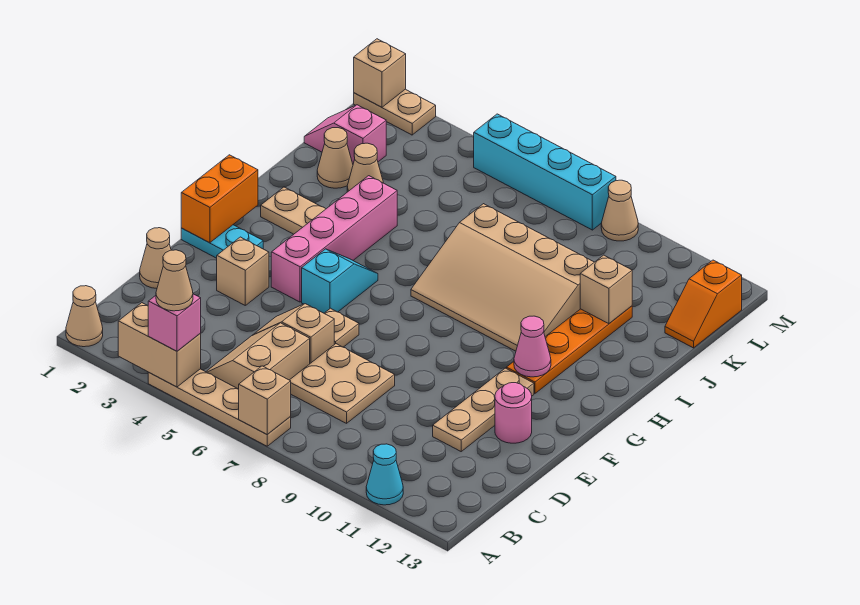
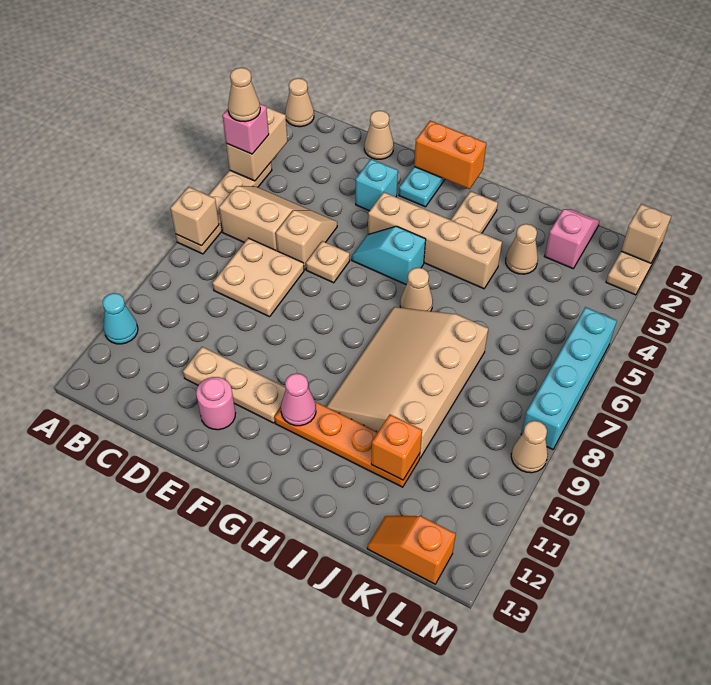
tan brick E3 level 1 -> cyan brick E3 level 1
pink brick F4:I4 level 1 -> tan brick F4:I4 level 1
cyan slope F5:G5 level 1 top F -> cyan slope F5:G5 level 1 top G
tan cone J2 level 1 -> tan cone H6 level 1
tan brick J11 level 2 -> orange brick J11 level 2

